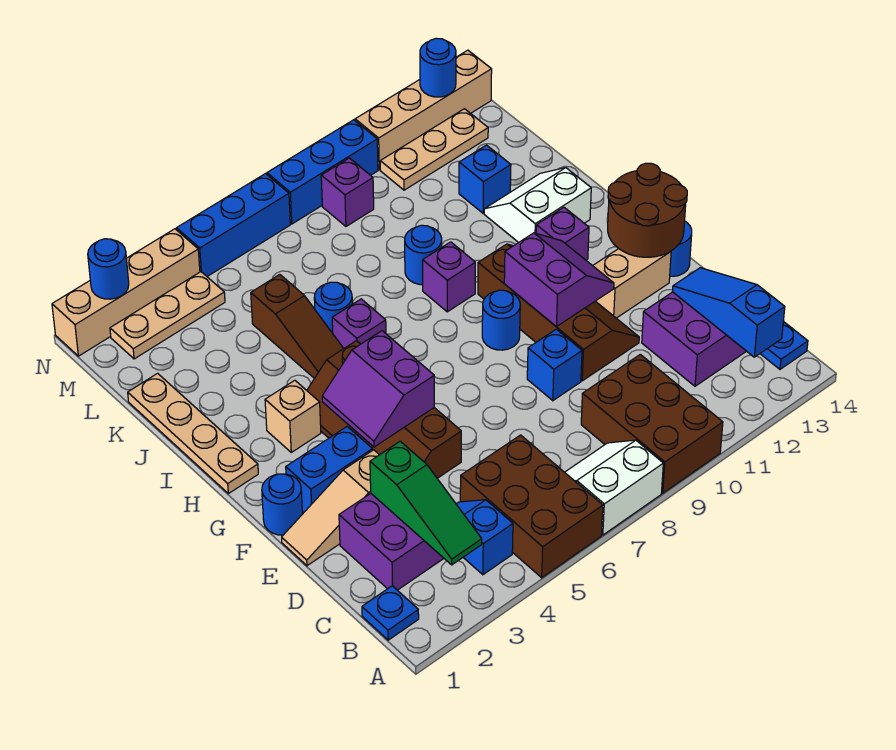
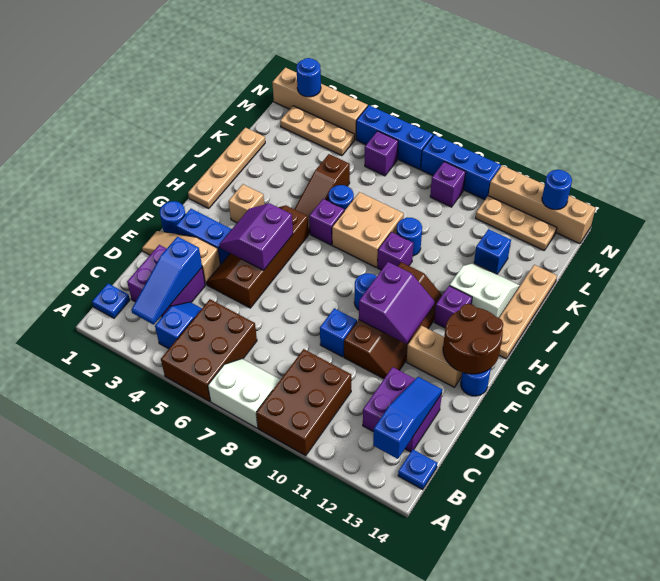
green slope B3:D3 level 2 top D -> blue slope B3:D3 level 2 top D
none -> tan plate H14:K14 level 1
none -> tan brick I7:J8 level 1
none -> purple brick M6 level 1

